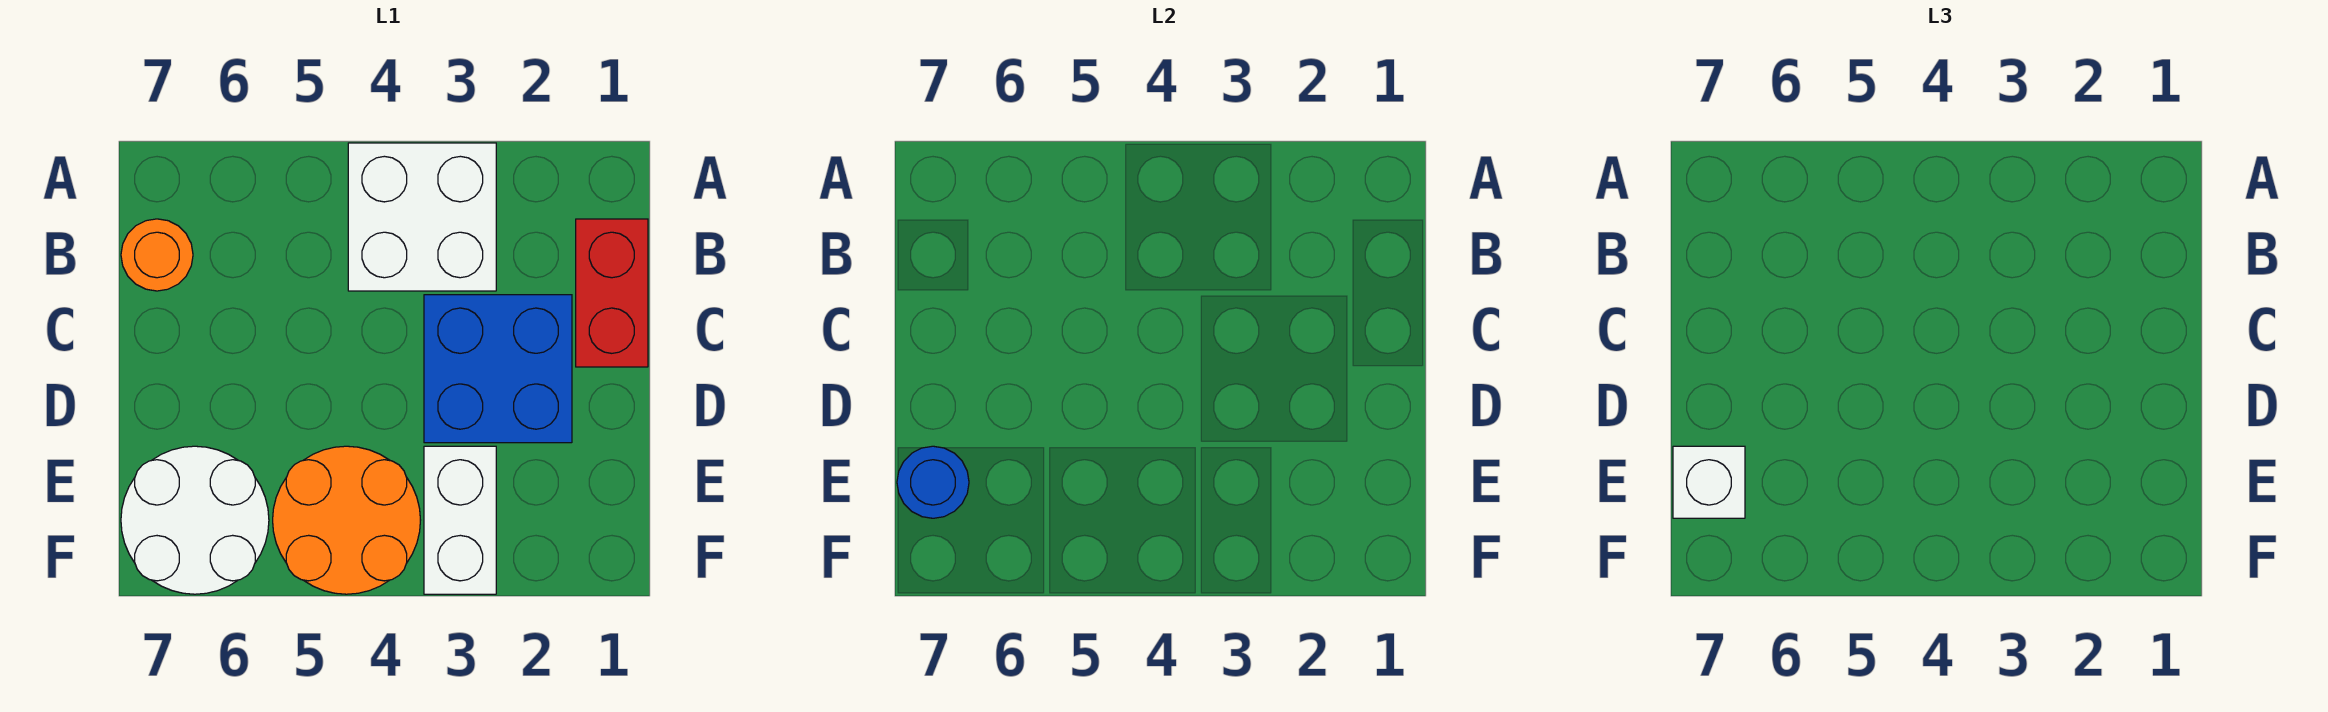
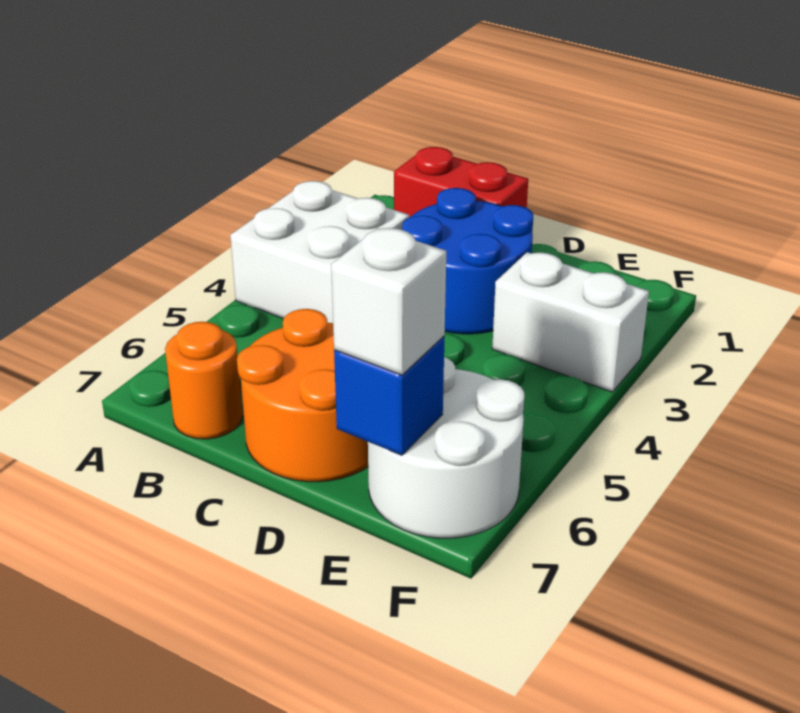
blue brick C2:D3 level 1 -> blue round brick C2:D3 level 1
orange round brick E4:F5 level 1 -> orange round brick C6:D7 level 1
blue round brick E7 level 2 -> blue brick E7 level 2

